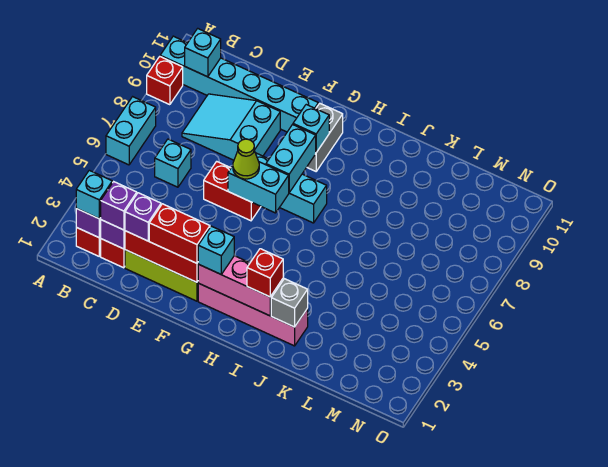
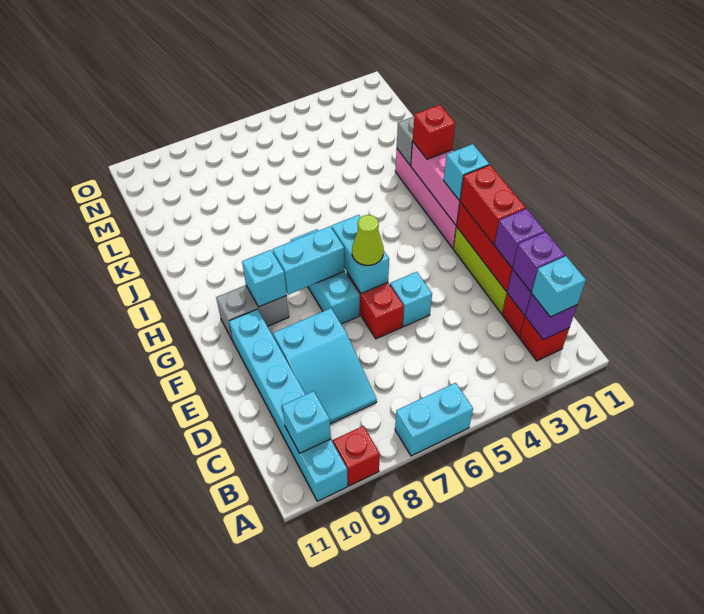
cyan brick C6 level 1 -> cyan brick E5 level 1

